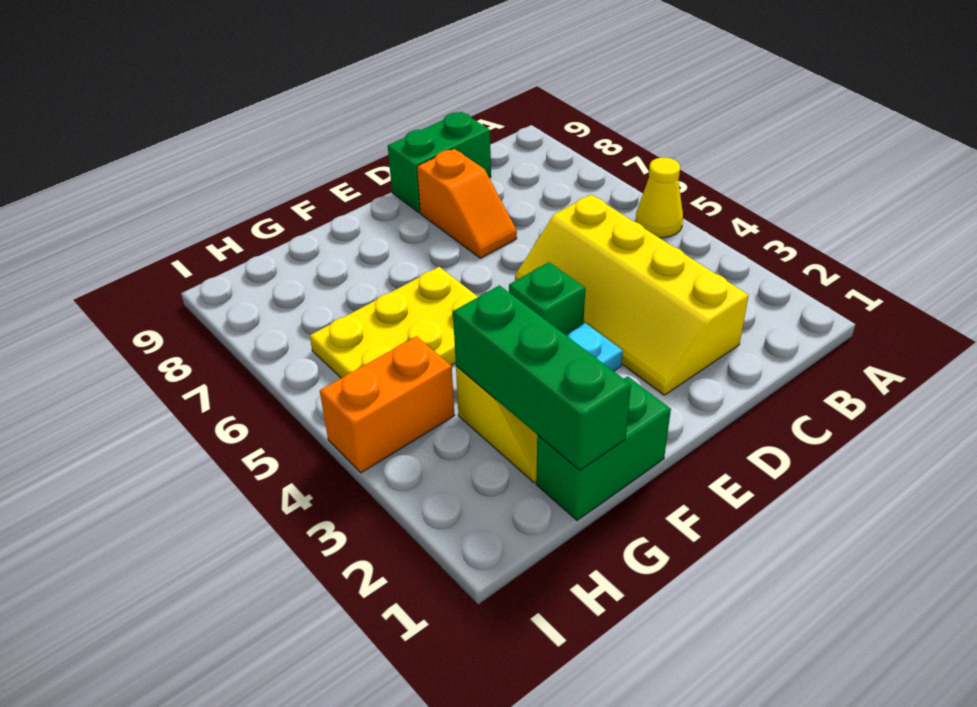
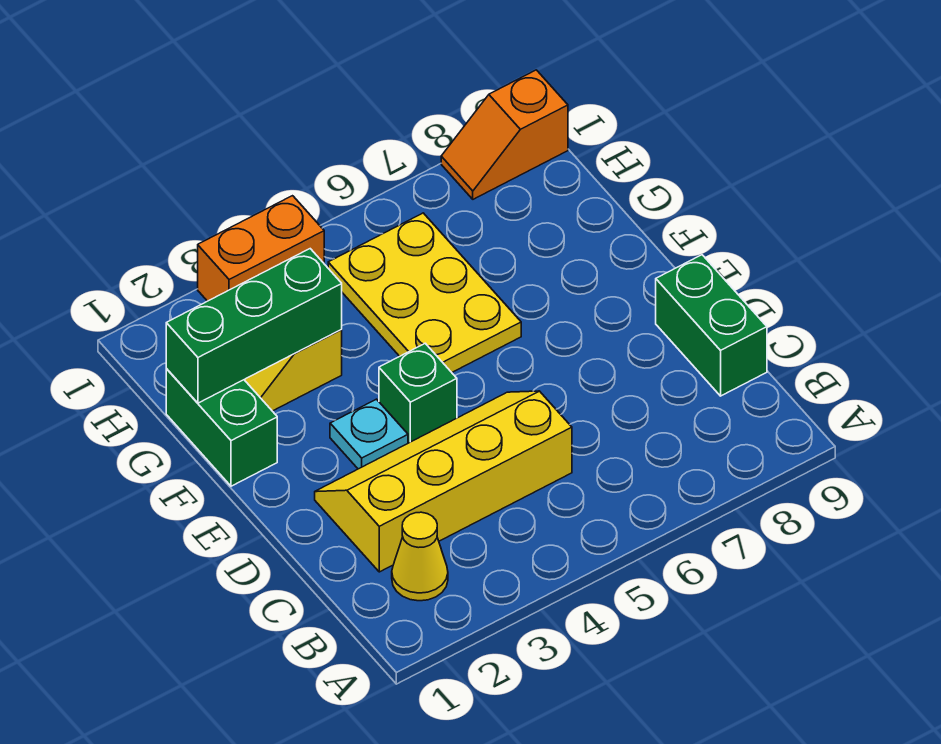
yellow cone A5 level 1 -> yellow cone B2 level 1
orange slope D7:D8 level 1 top 8 -> orange slope I8:I9 level 1 top 9
orange brick H4:I4 level 1 -> orange brick I3:I4 level 1

